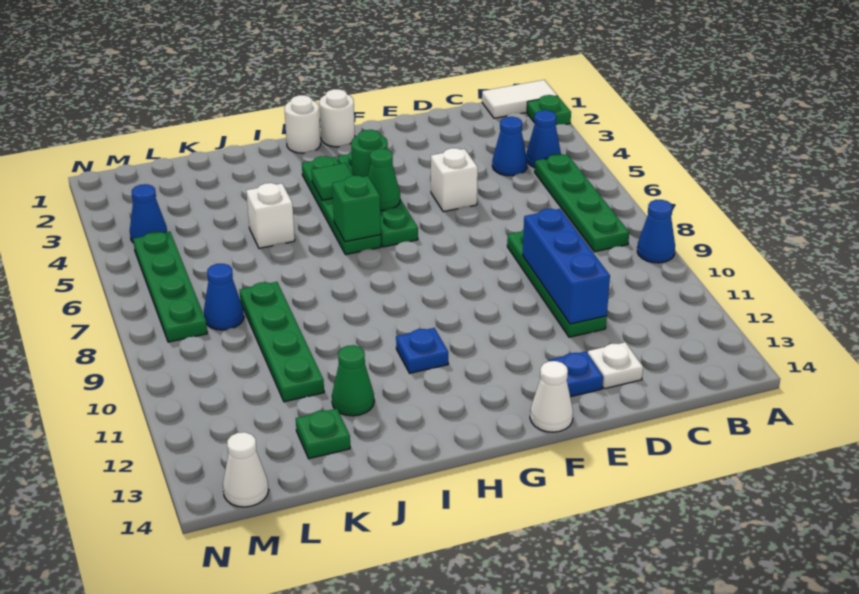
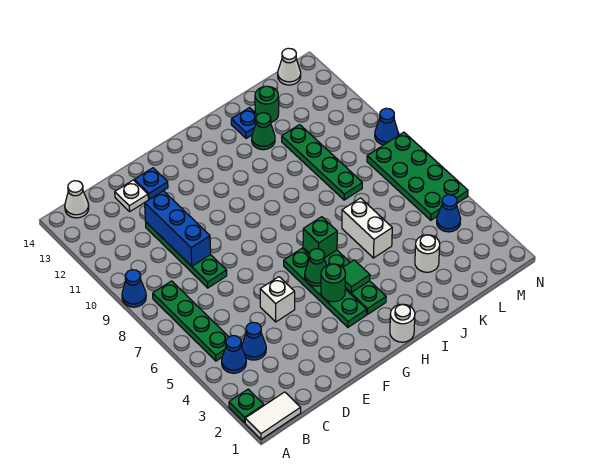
white cone F14 level 1 -> white cone B14 level 1
white round brick G1 level 1 -> white round brick K3 level 1
blue plate H11 level 1 -> blue plate J13 level 1
white brick J5 level 1 -> white brick J5:J6 level 1
green plate K13 level 1 -> green round brick K13 level 1
blue cone L8 level 1 -> blue cone N9 level 1
green plate M5:M8 level 1 -> green plate M5:N8 level 1

